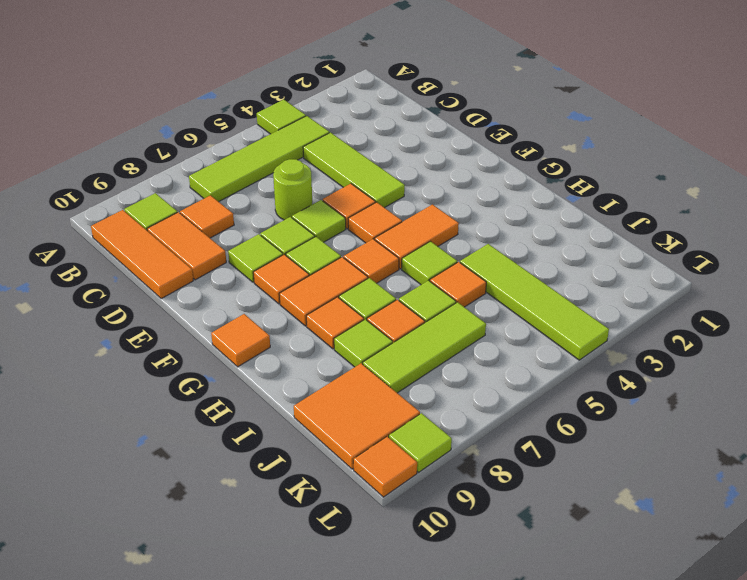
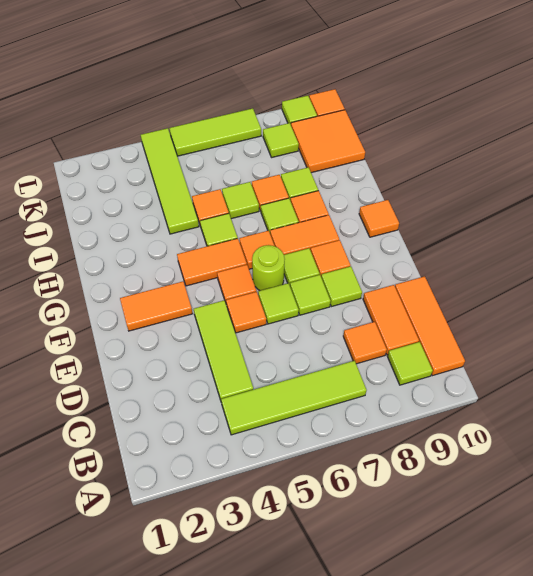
lime tile A4 level 1 -> lime tile K8 level 1
lime round brick D6 level 1 -> lime round brick F6 level 1
none -> orange tile F2:F3 level 1
lime tile J6:J8 level 1 -> lime tile L5:L7 level 1

